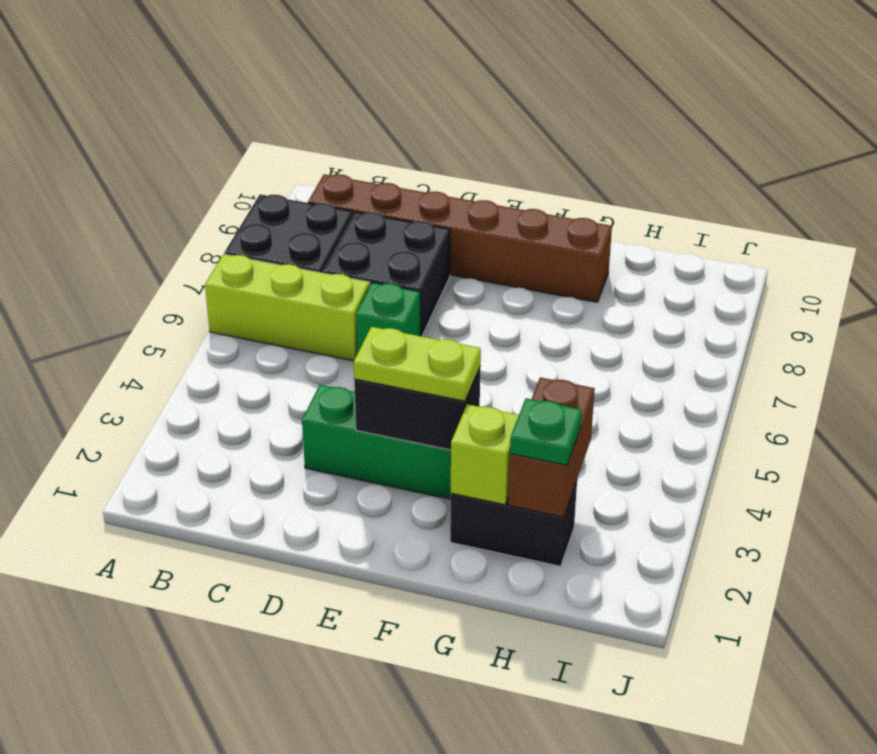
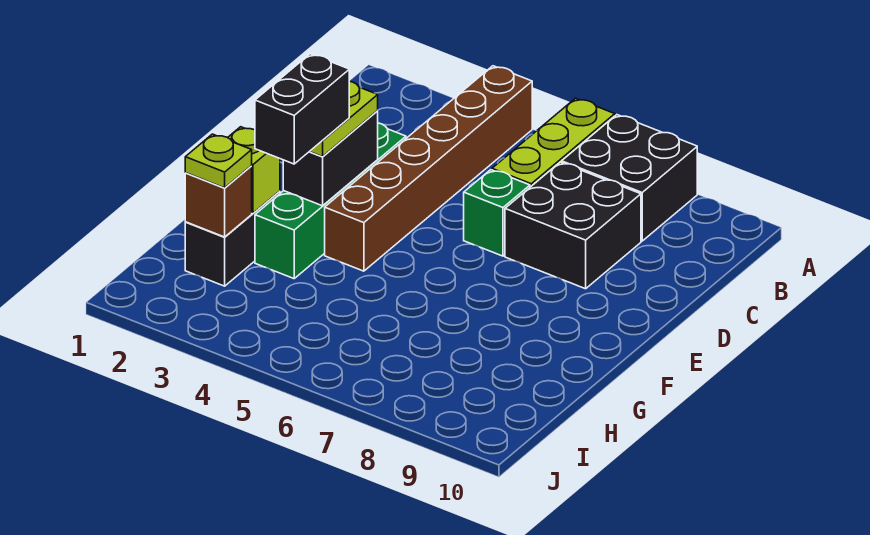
brown brick B9:G9 level 1 -> brown brick A4:F4 level 1
none -> black brick F3:G3 level 4
brown brick H2:H3 level 2 -> brown brick H2 level 2
green plate H2 level 3 -> lime plate H2 level 3

